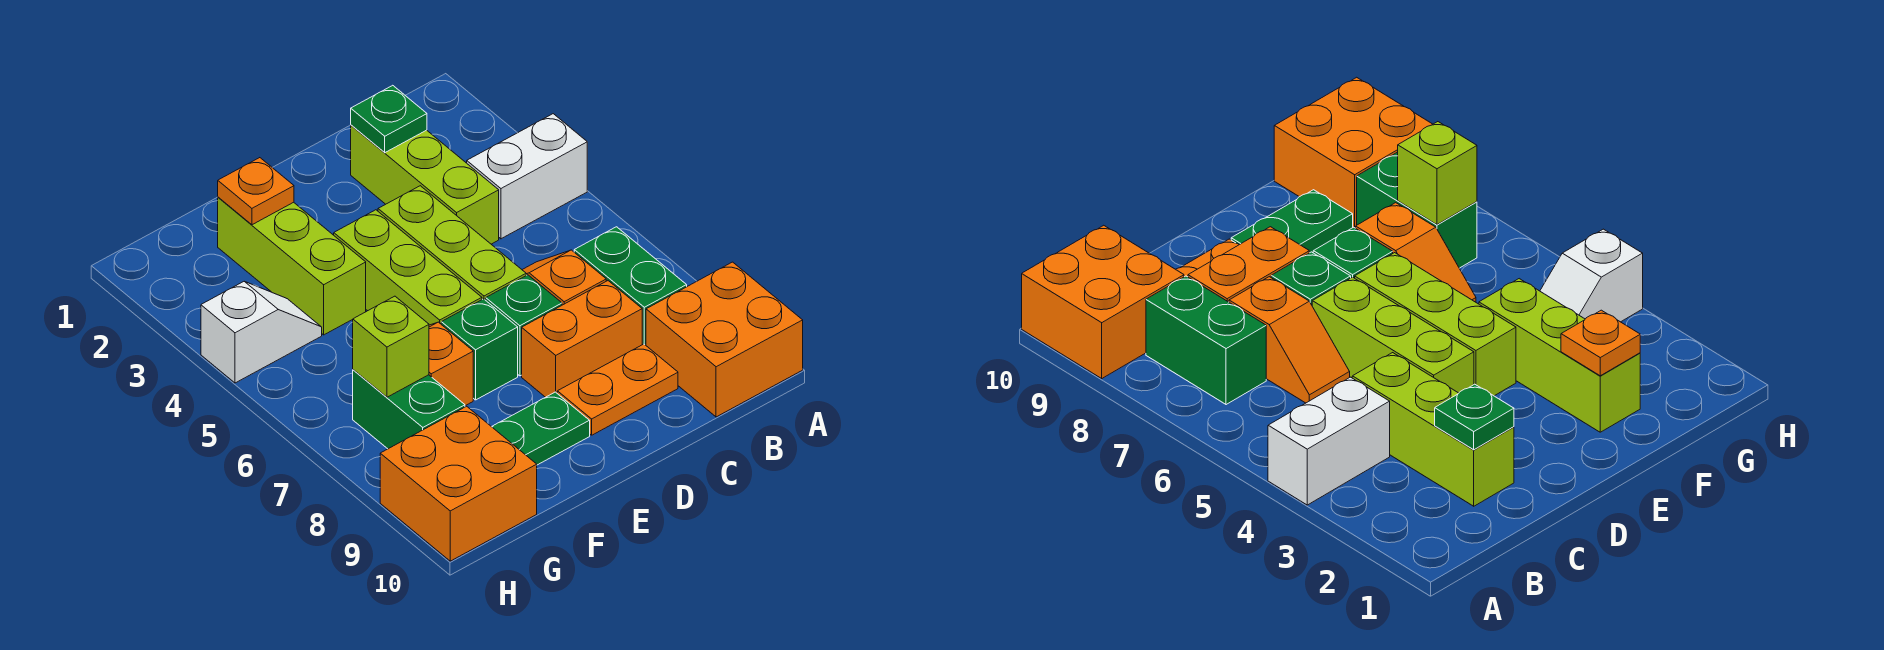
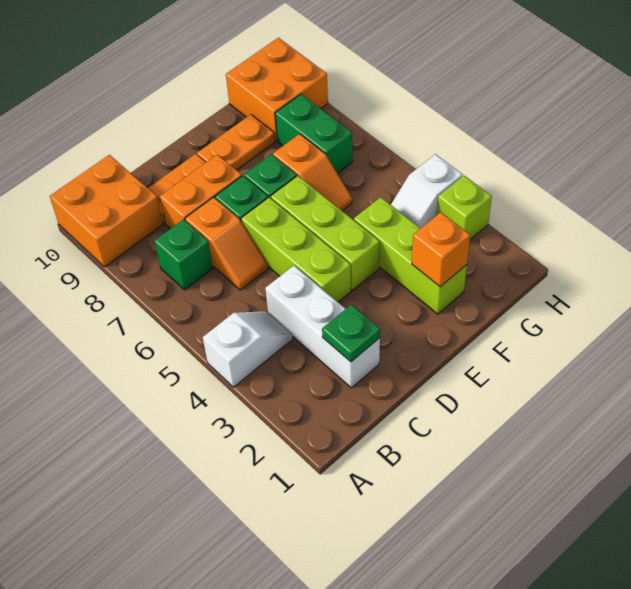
white brick A4:B4 level 1 -> white slope A4:B4 level 1 top A
green brick B7:B8 level 1 -> green brick B7 level 1
lime brick C2:C4 level 1 -> white brick C2:C4 level 1
green plate E9:F9 level 1 -> orange plate E9:F9 level 1
orange plate F2 level 2 -> orange brick F2 level 2
lime brick G7 level 2 -> lime brick H3 level 1

